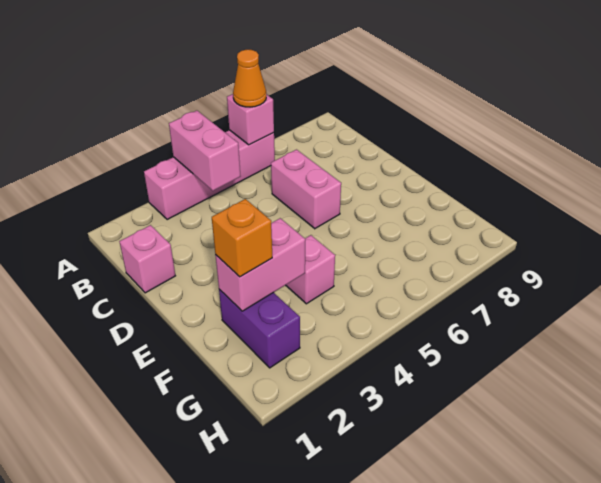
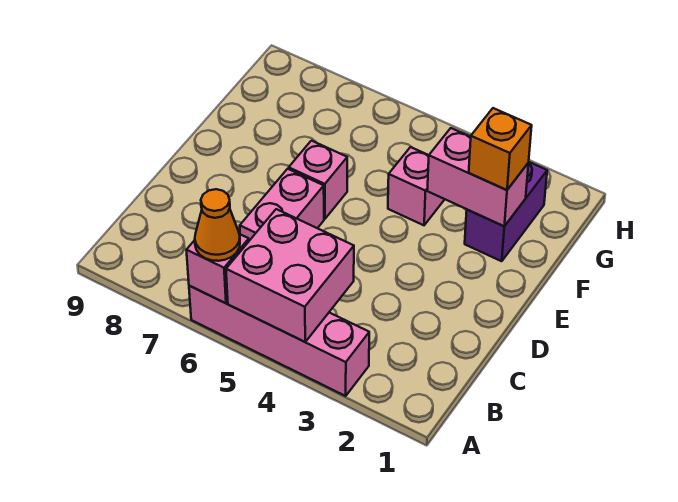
pink brick A4:B4 level 2 -> pink brick A4:B5 level 2
pink brick C1 level 1 -> pink brick E6 level 1

